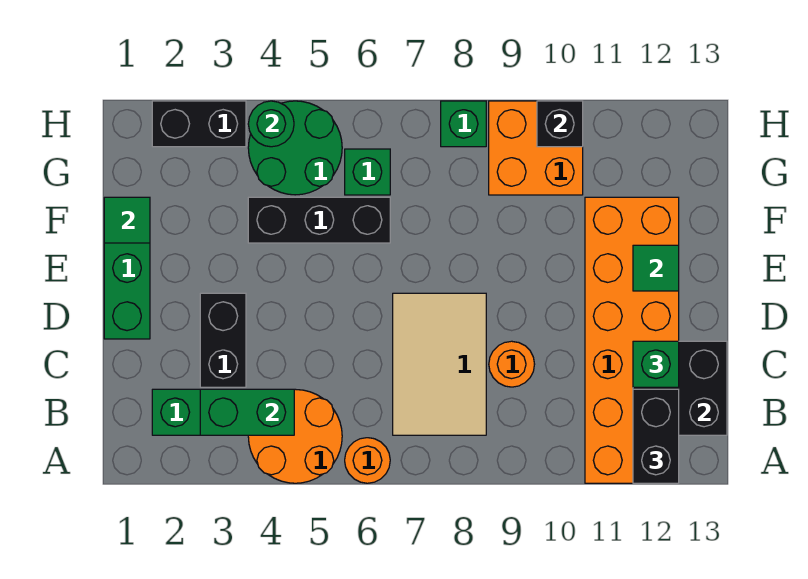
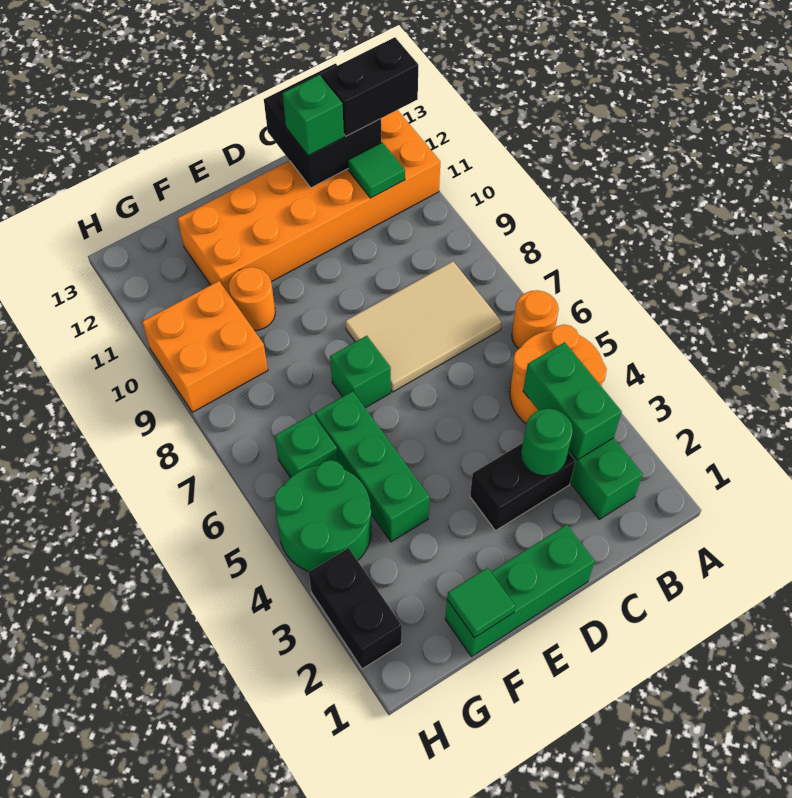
orange round brick C9 level 1 -> orange round brick F10 level 1
green tile E12 level 2 -> green tile B11 level 2
black brick F4:F6 level 1 -> green brick F4:F6 level 1
green round brick H4 level 2 -> green round brick C3 level 2
green brick H8 level 1 -> green brick E7 level 1
black brick H10 level 2 -> none

